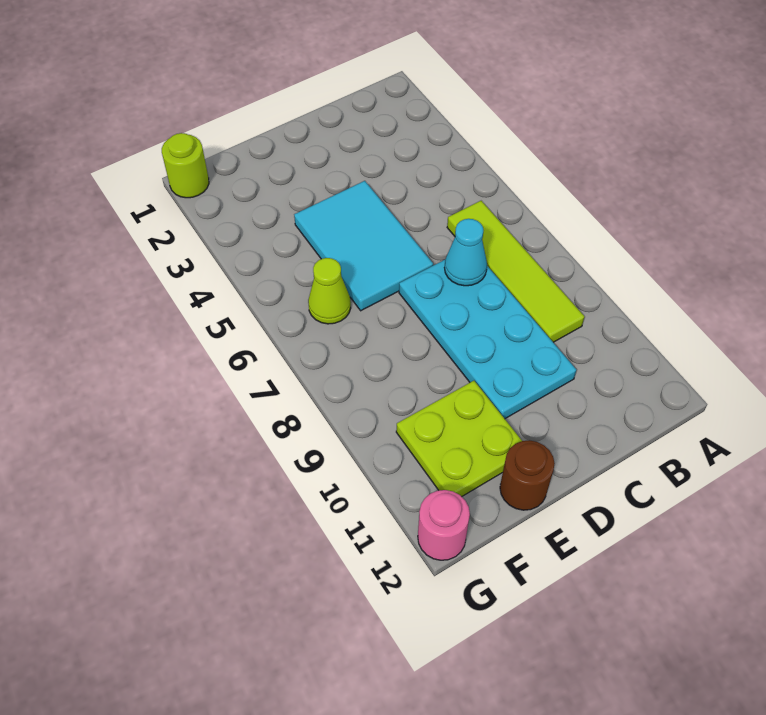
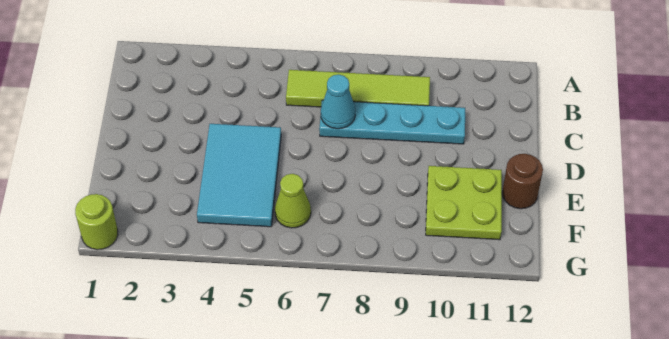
cyan plate C7:D10 level 1 -> cyan plate C7:C10 level 1
cyan tile D4:E6 level 1 -> cyan tile D4:F5 level 1
pink round brick G12 level 1 -> none

